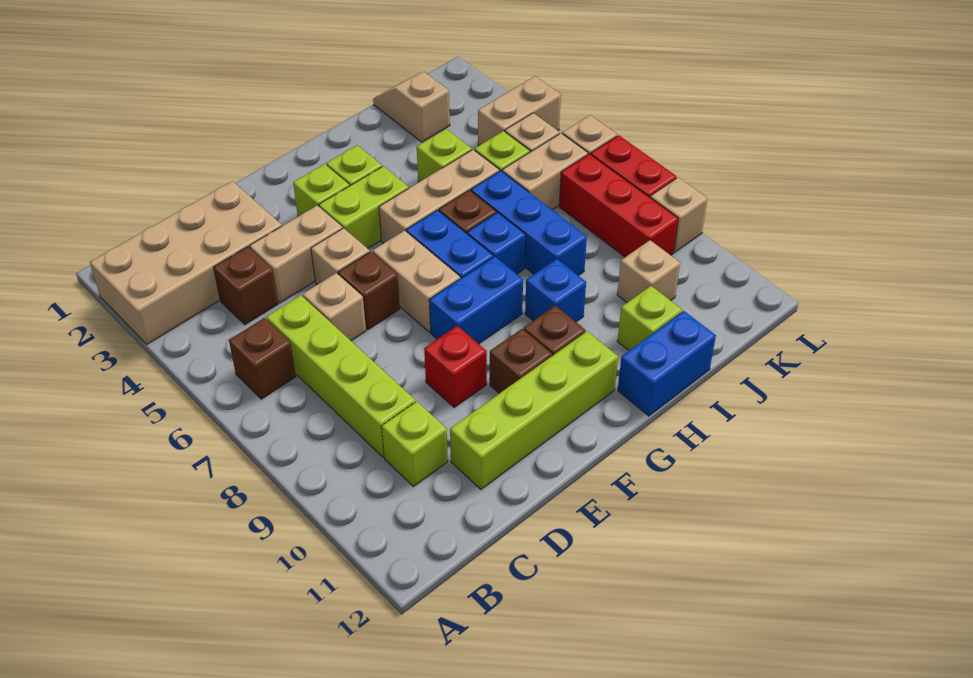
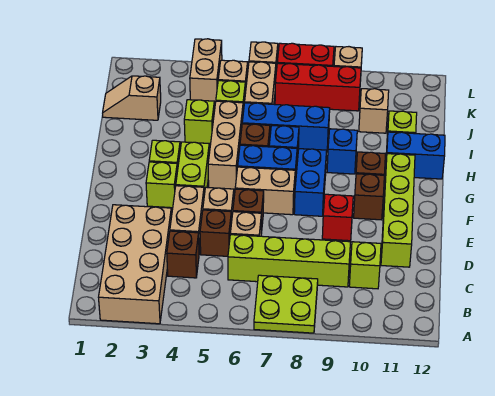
none -> lime plate A7:B8 level 1
brown brick B6 level 1 -> brown brick D5 level 1
blue brick H12:I12 level 1 -> blue brick H11:H12 level 1

